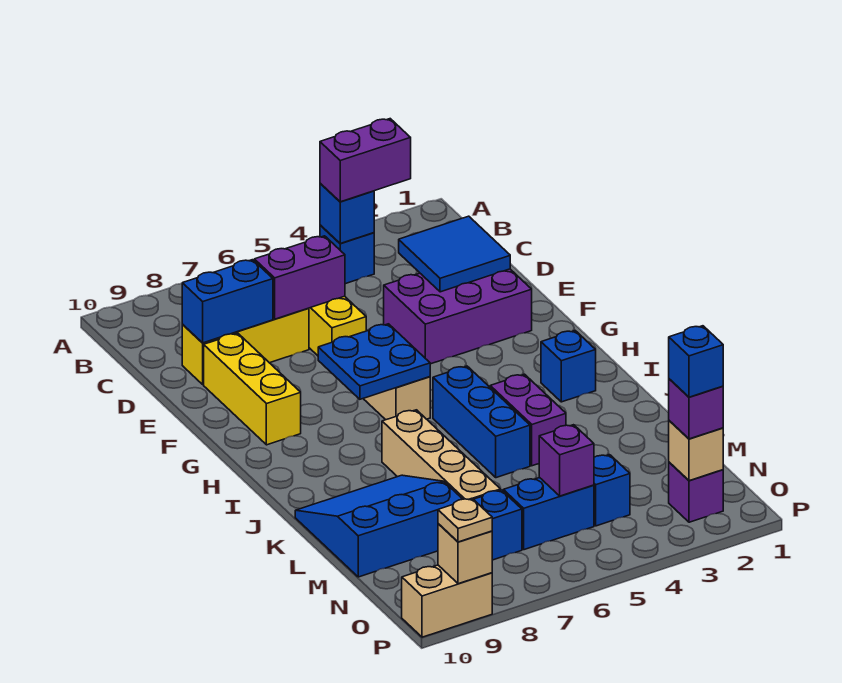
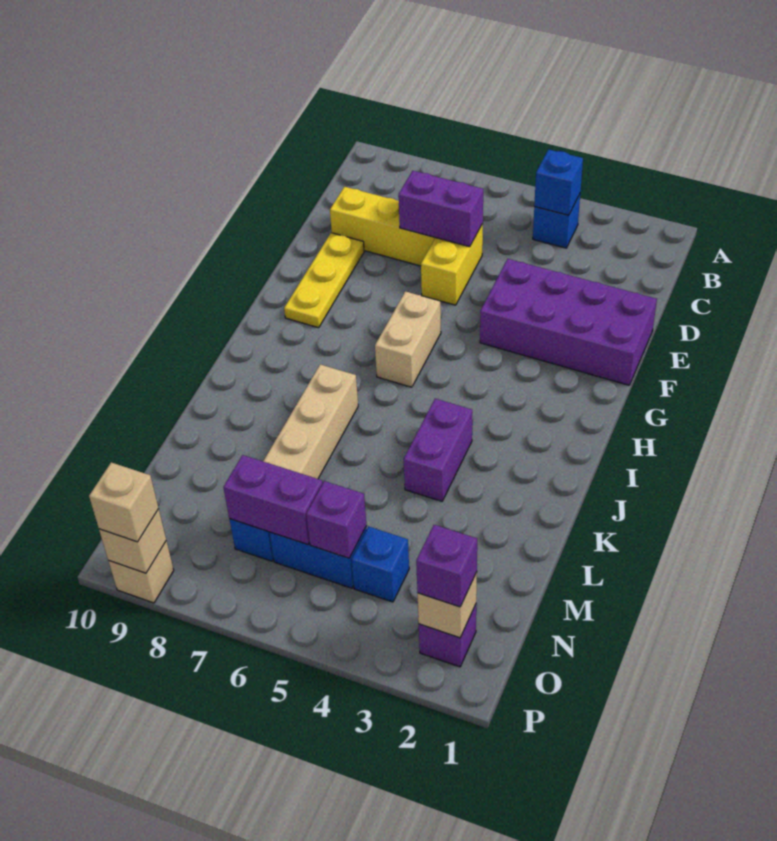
purple brick B3:B4 level 3 -> purple brick N6:N7 level 2
blue tile D2:E3 level 2 -> none
blue brick D8:D9 level 2 -> none
purple brick E2:F4 level 1 -> purple brick E1:F4 level 1
yellow brick E9:G9 level 1 -> yellow plate E9:G9 level 1
blue plate G6:H7 level 2 -> none
blue brick I2 level 1 -> none
blue brick I5:K5 level 1 -> none
blue slope K8:M10 level 1 top M -> none
blue brick O2 level 4 -> none
tan brick P9:P10 level 1 -> tan brick P9 level 1
tan plate P9 level 3 -> tan brick P9 level 3

